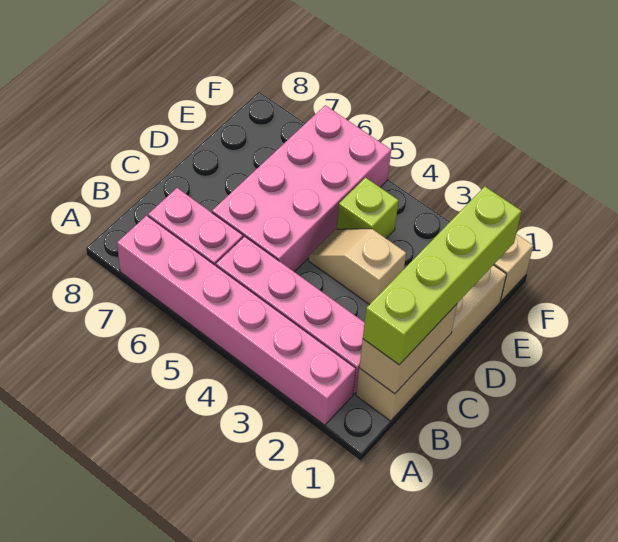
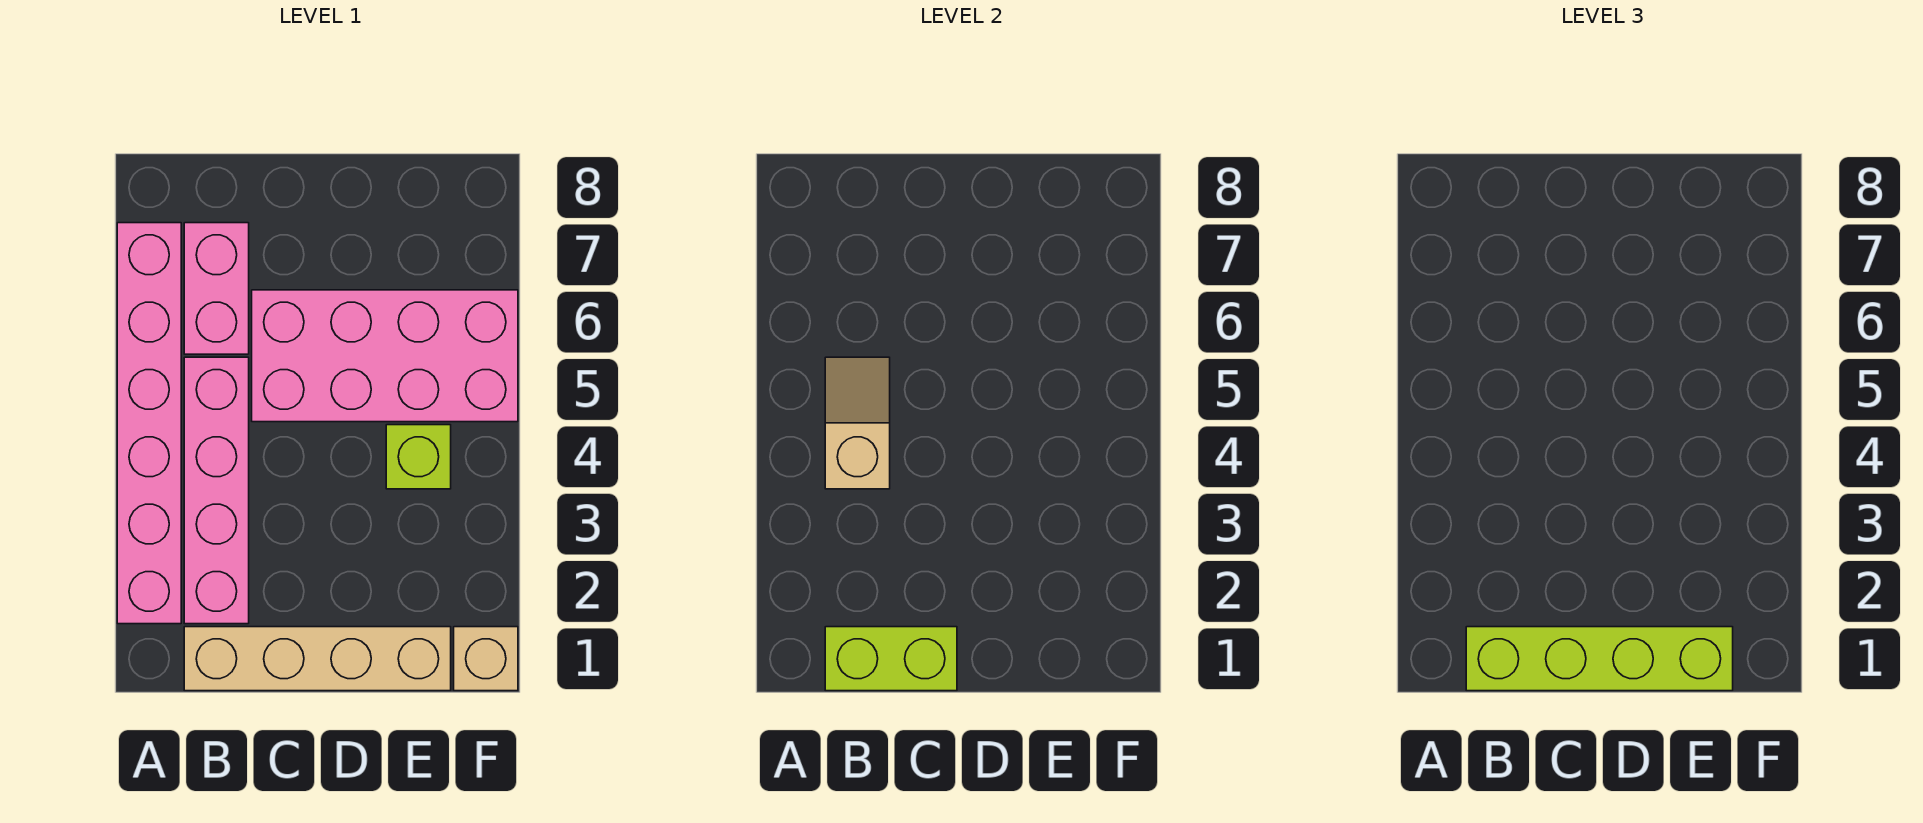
tan brick B1:C1 level 2 -> lime brick B1:C1 level 2
tan slope D3:D4 level 1 top 3 -> tan slope B4:B5 level 2 top 4

